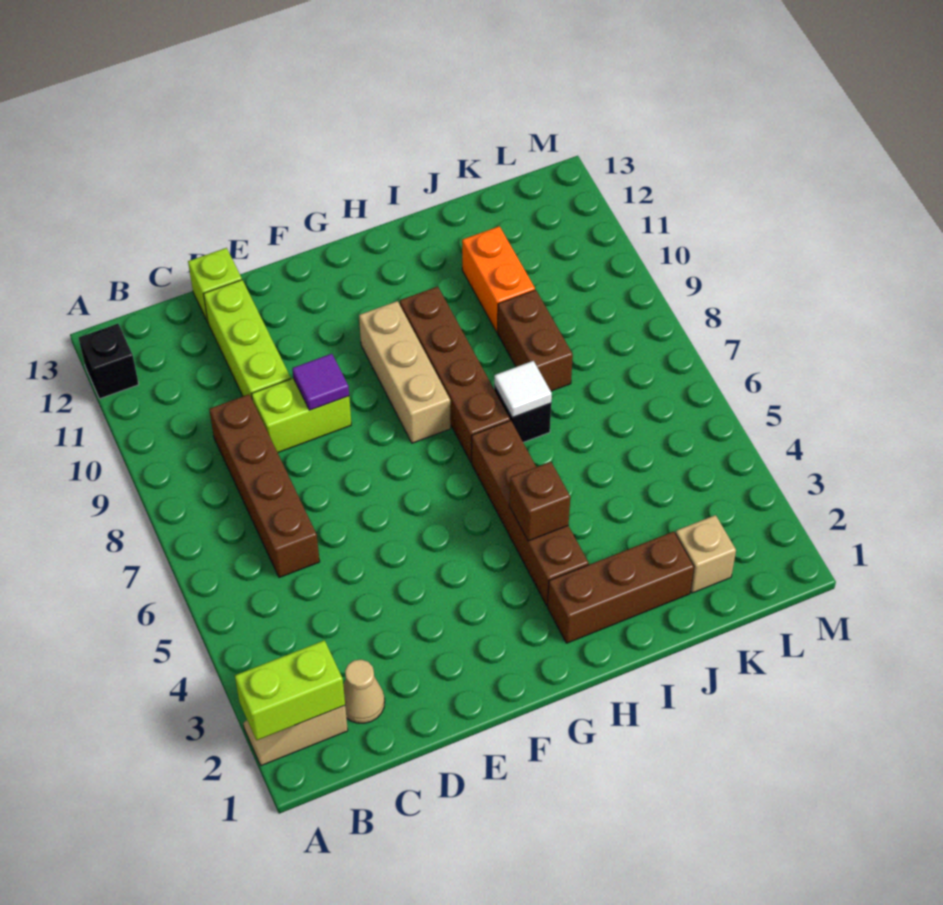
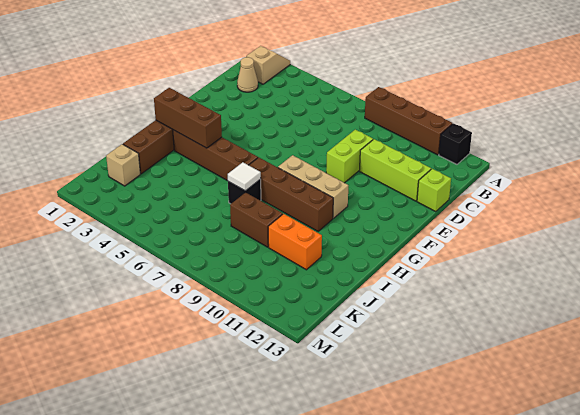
lime brick A2:B2 level 2 -> none
brown brick C6:C9 level 1 -> brown brick A8:A11 level 1
purple tile E9 level 2 -> none
brown brick H4 level 2 -> brown brick H2:H4 level 2

